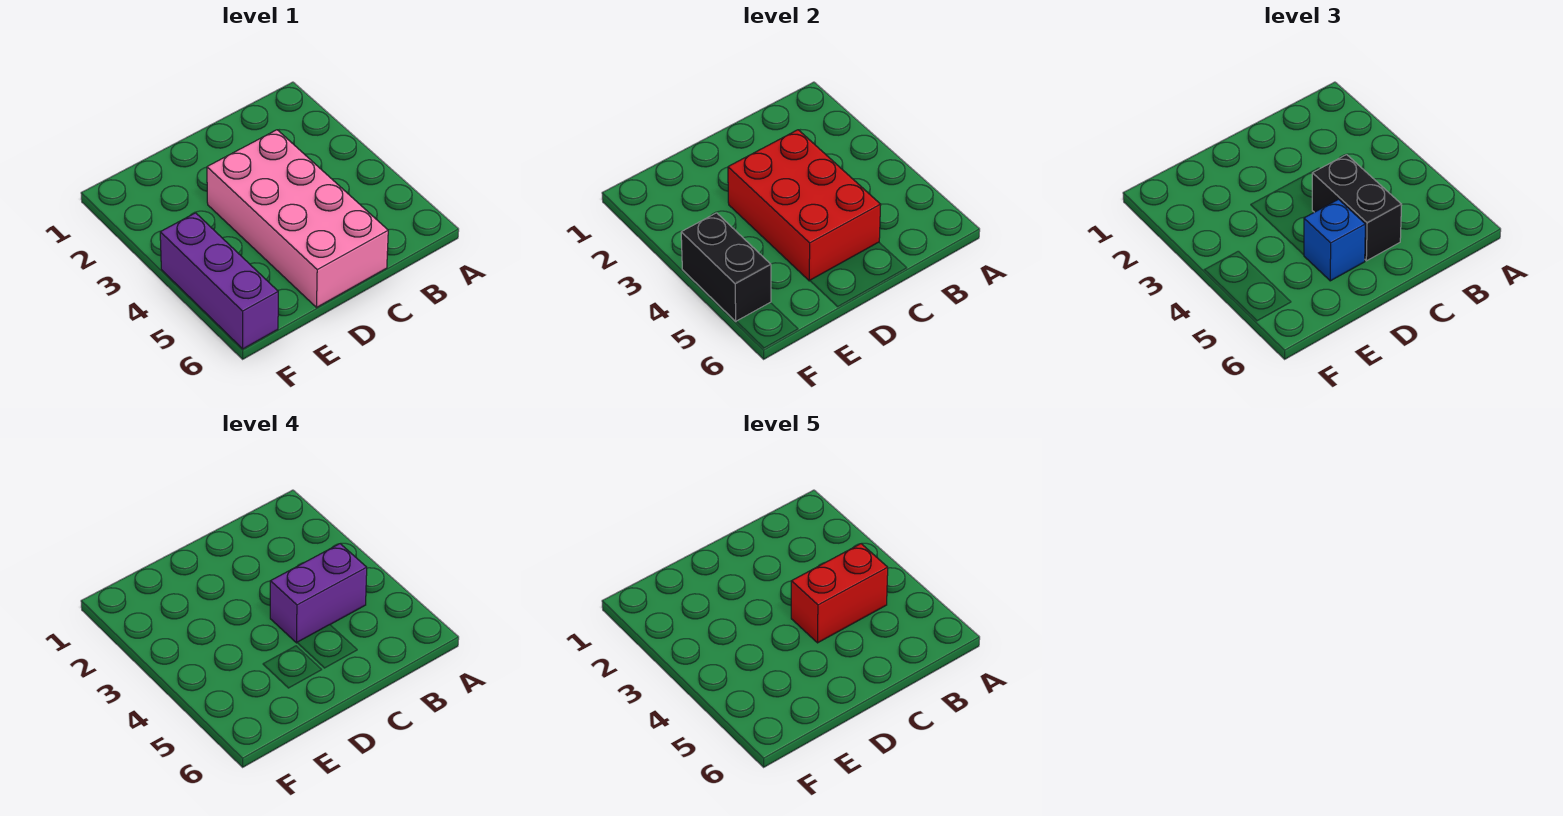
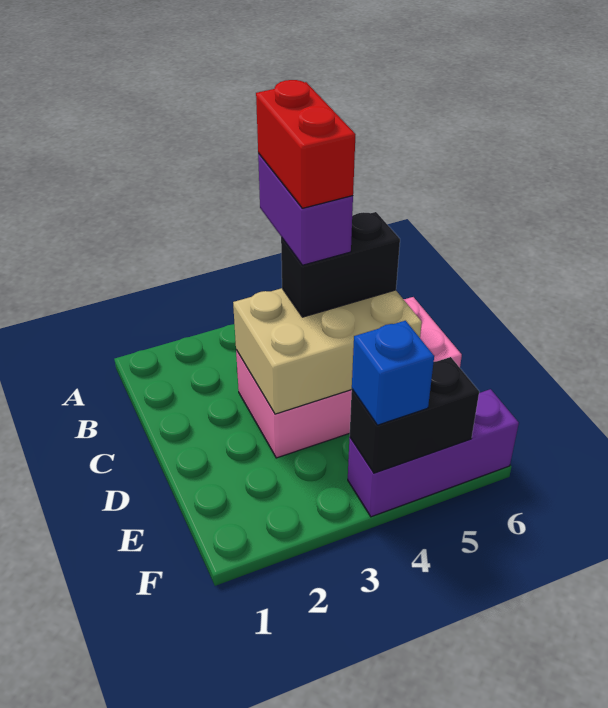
red brick C3:D5 level 2 -> tan brick C3:D5 level 2
blue brick D5 level 3 -> blue brick F4 level 3

